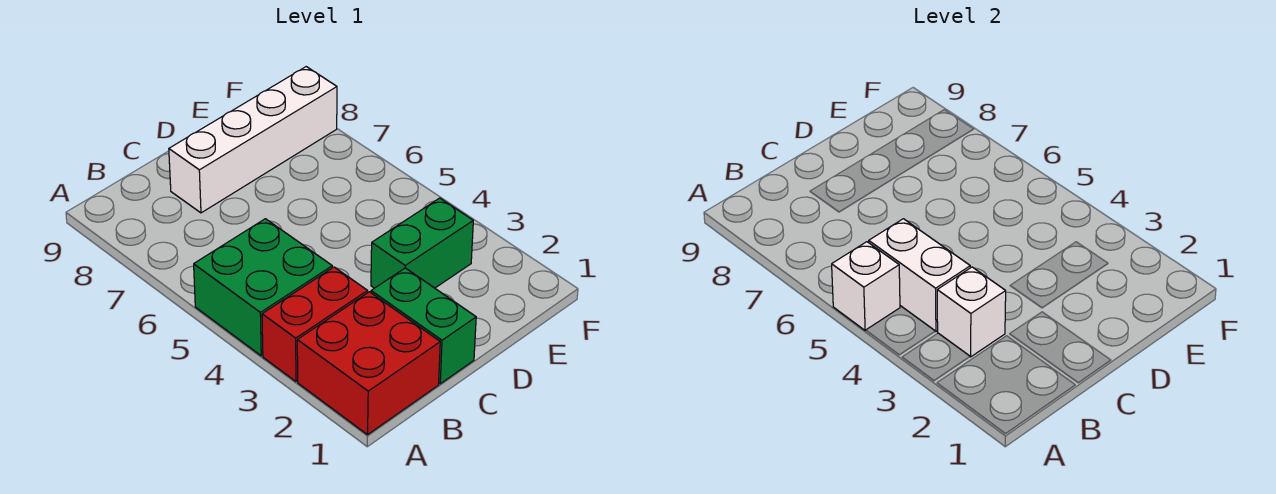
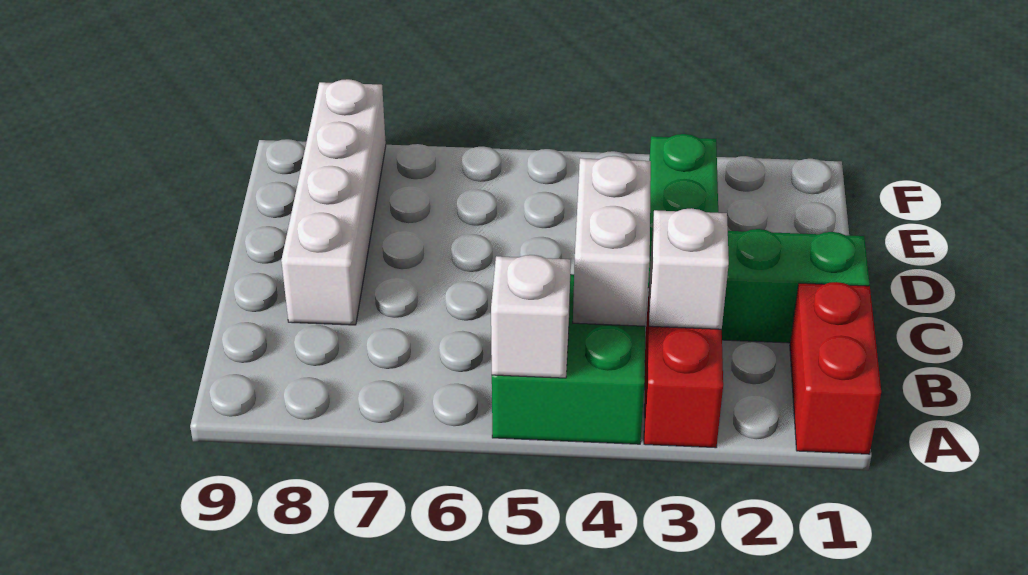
red brick A1:B2 level 1 -> red brick A1:B1 level 1
white brick B4:B5 level 2 -> white brick B4:C4 level 2

